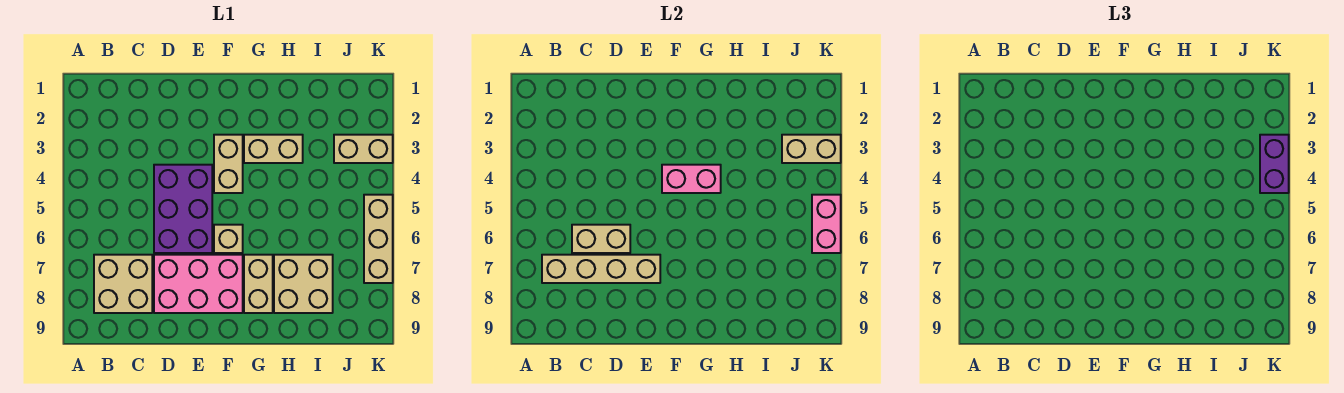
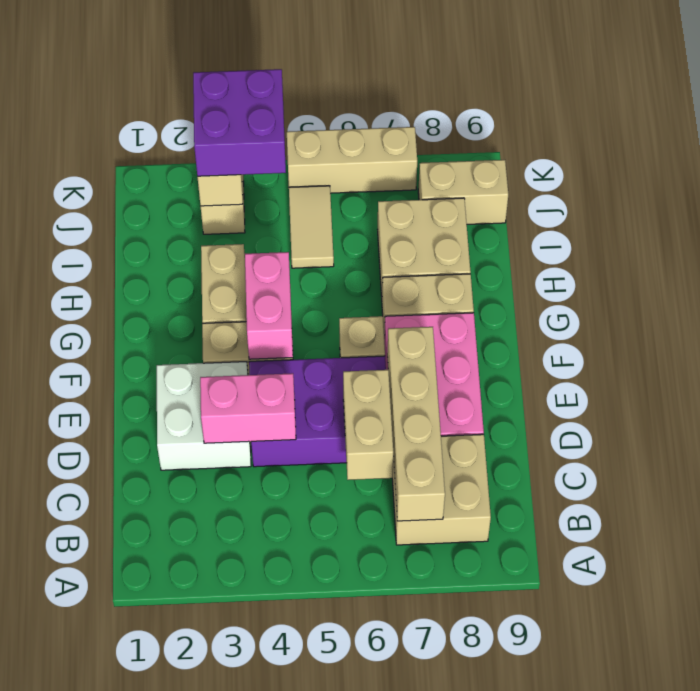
none -> white brick D2:E3 level 1
none -> tan tile I5:J5 level 1
none -> tan brick J8:J9 level 1
purple brick K3:K4 level 3 -> purple brick J3:K4 level 3
pink brick K5:K6 level 2 -> pink brick D3:D4 level 2

